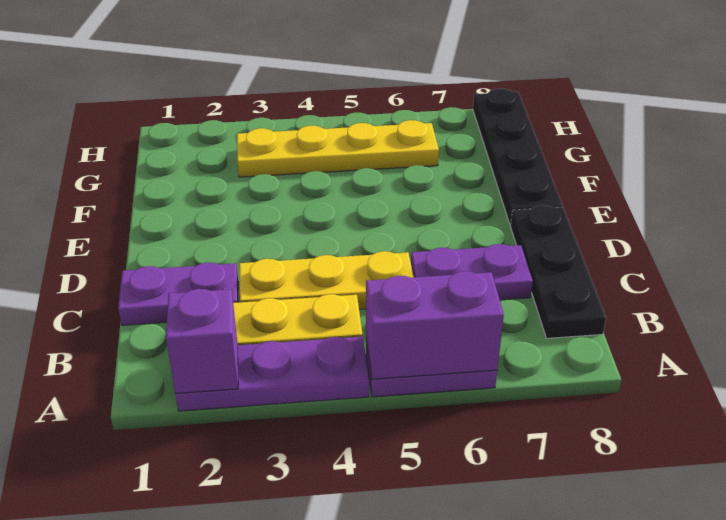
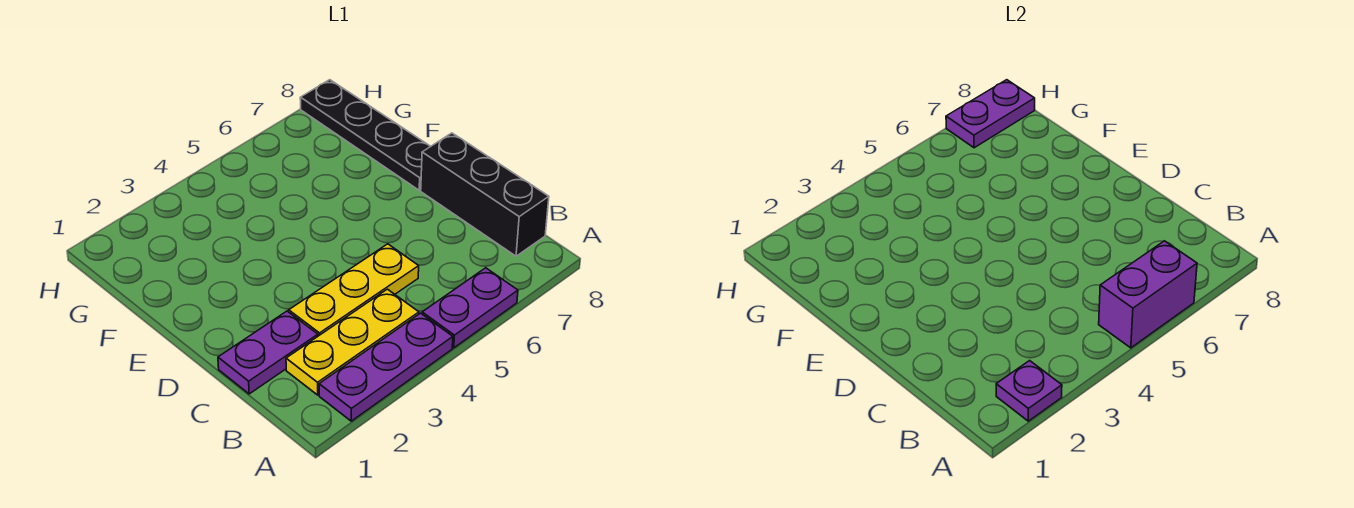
purple brick A2 level 2 -> purple plate A2 level 2
black plate B8:D8 level 1 -> black brick B8:D8 level 1
purple plate C6:C7 level 1 -> purple plate H7:H8 level 2
yellow plate G3:G6 level 1 -> none

